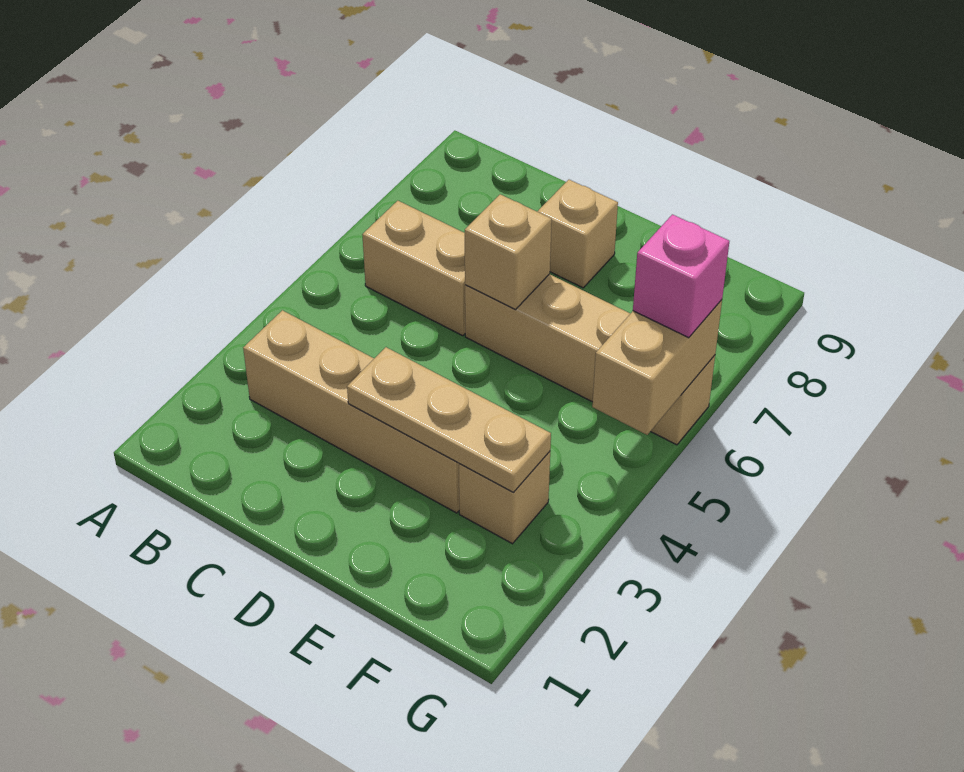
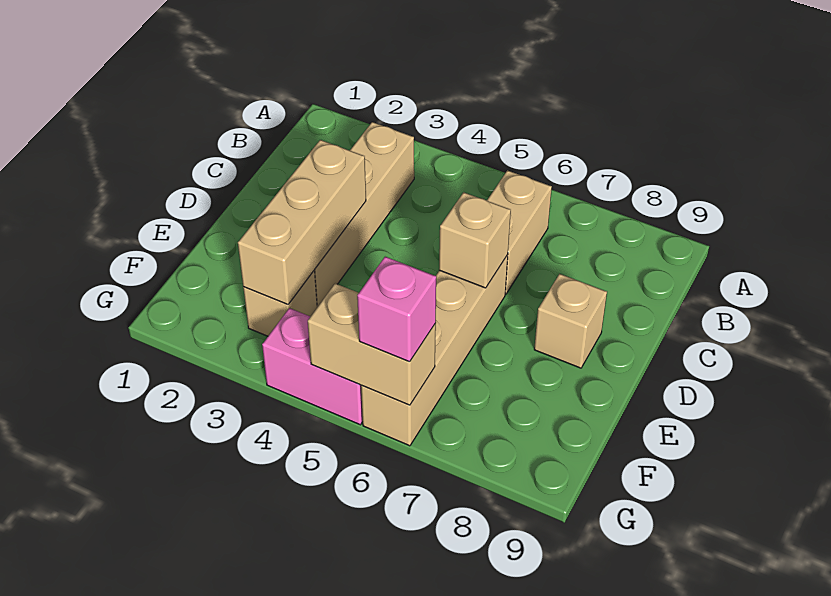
tan plate D3:F3 level 2 -> tan brick D3:F3 level 2
none -> pink brick G4:G5 level 1

